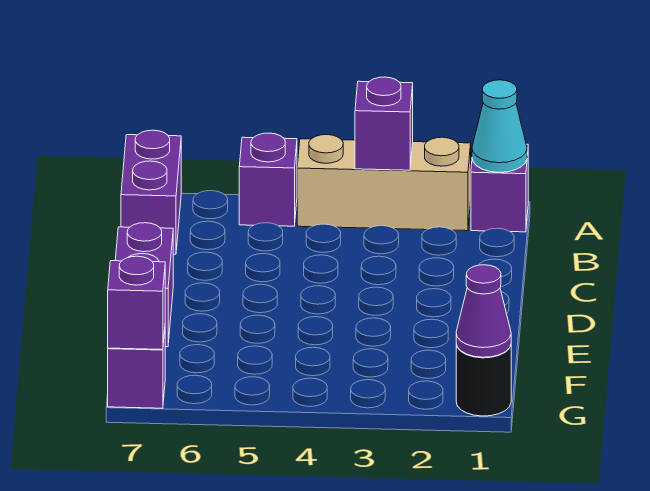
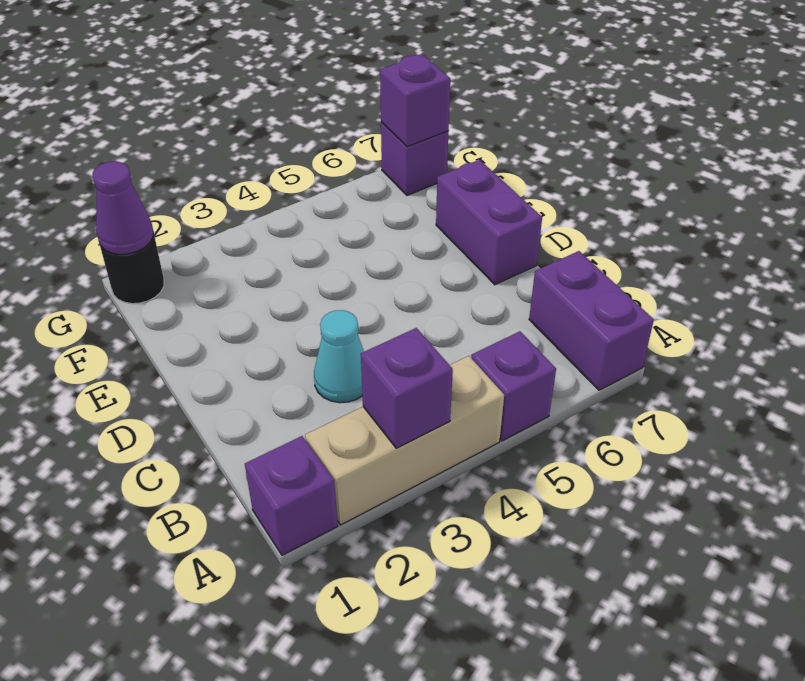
cyan cone A1 level 2 -> cyan cone C3 level 1

